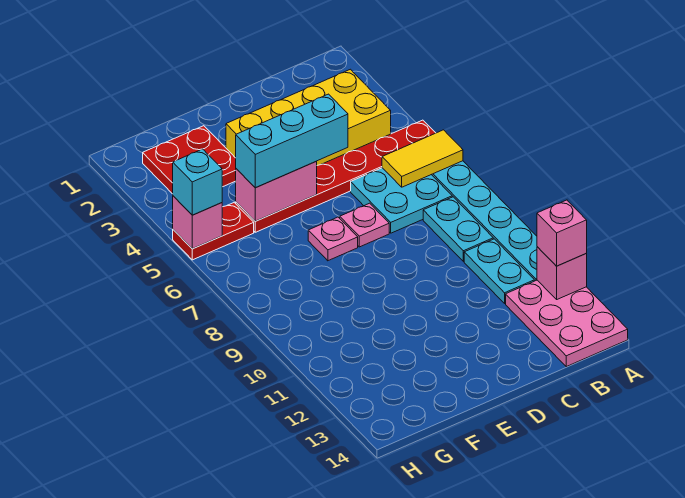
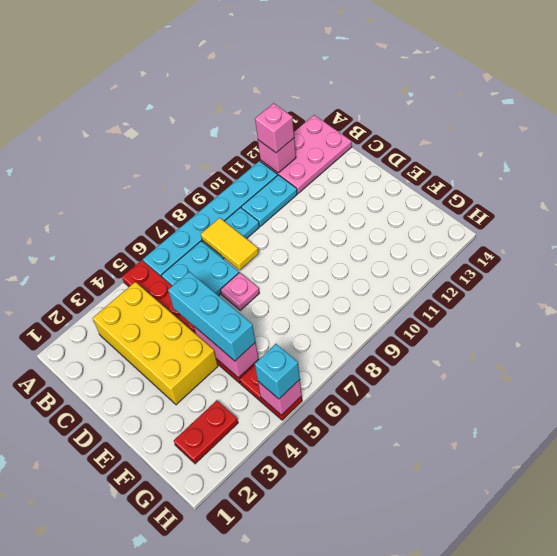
yellow tile A6:B6 level 2 -> yellow tile B8:C8 level 2
pink plate E7 level 1 -> none
red plate F2:G3 level 1 -> red plate G2:G3 level 1

